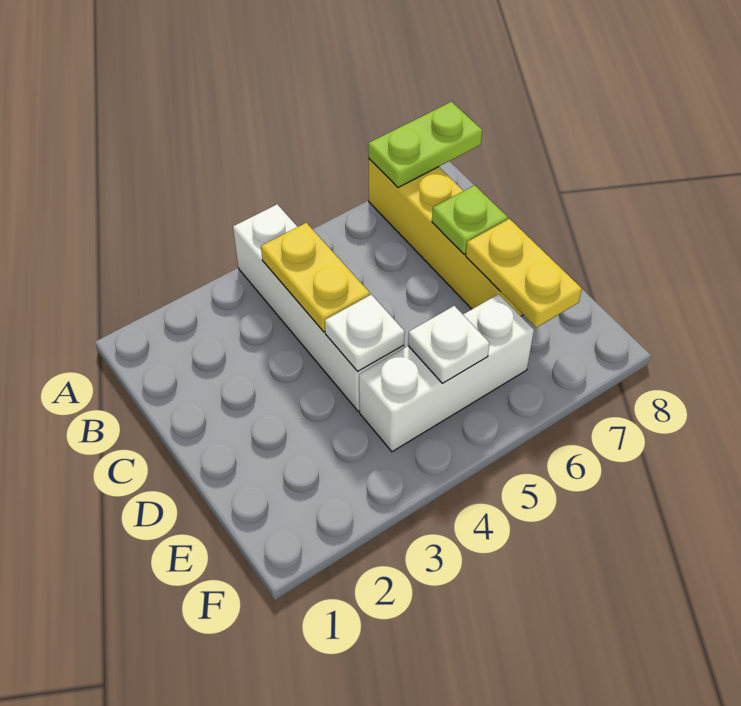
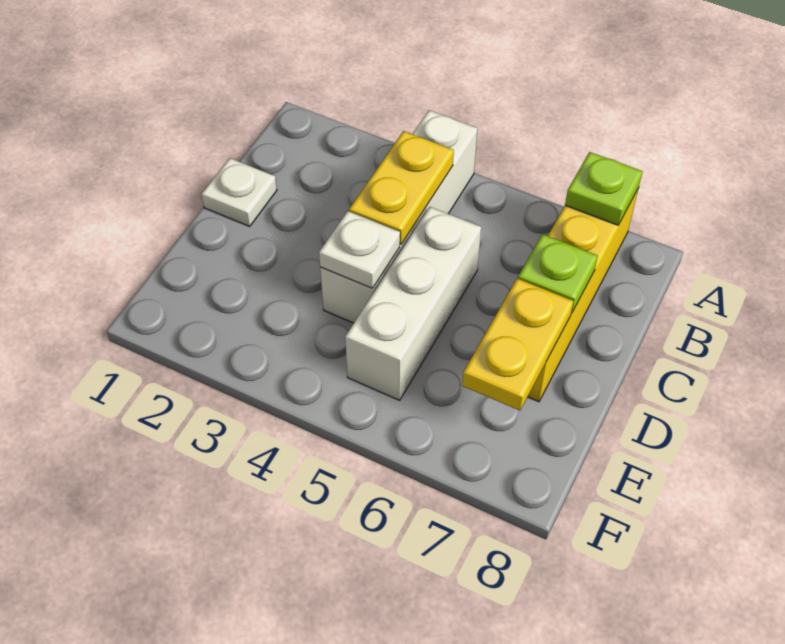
lime plate A7:A8 level 2 -> lime plate A7 level 2
white brick E4:E6 level 1 -> white brick C5:E5 level 1
white plate E5 level 2 -> white plate C1 level 1

